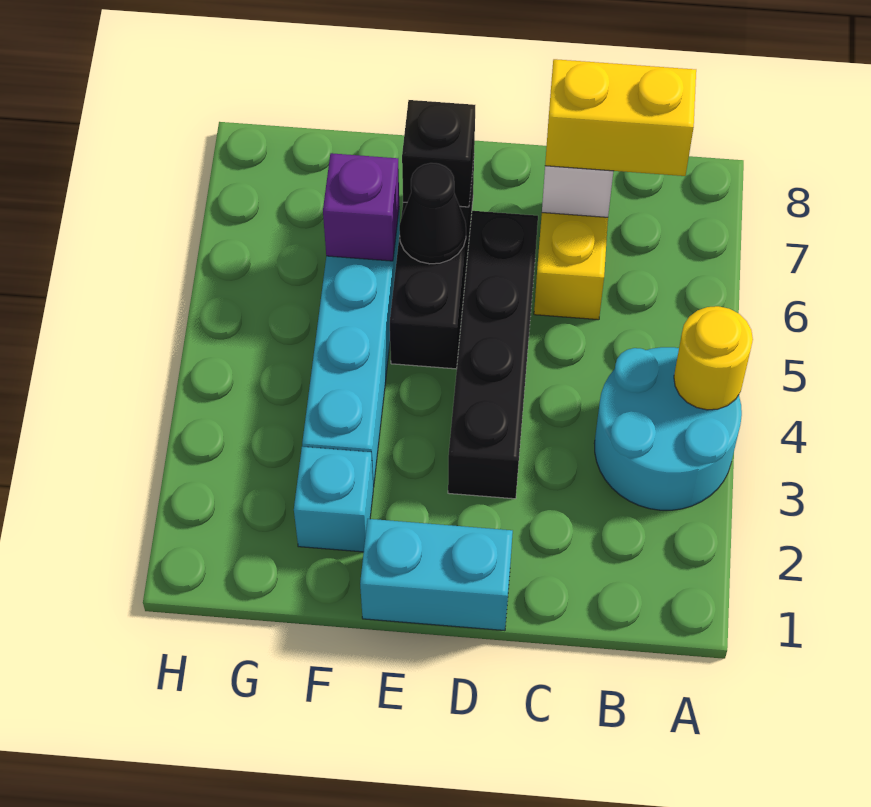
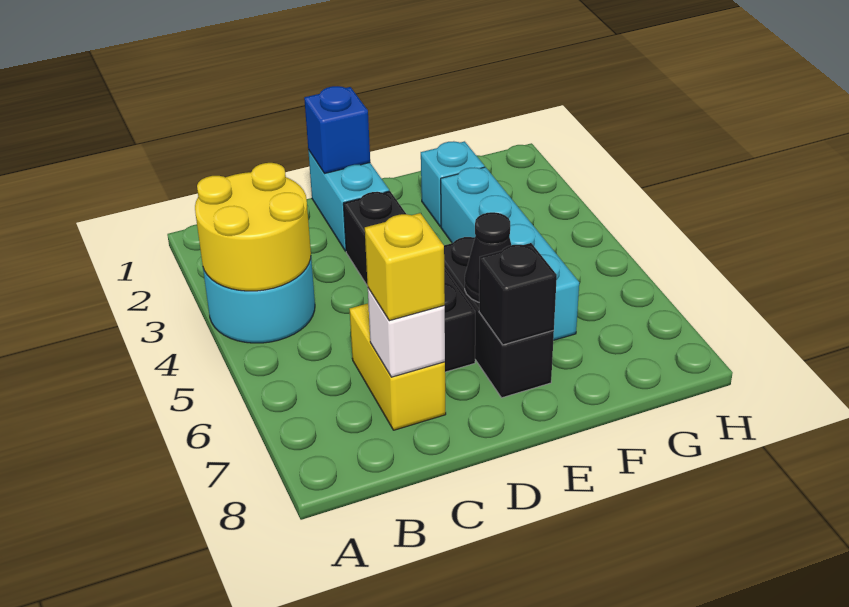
yellow round brick A4 level 2 -> yellow round brick A3:B4 level 2
yellow brick B7:C7 level 3 -> yellow brick C7 level 3
cyan brick D1:E1 level 1 -> cyan brick D1:D2 level 1
none -> blue brick D1 level 2
purple brick F6 level 2 -> none

